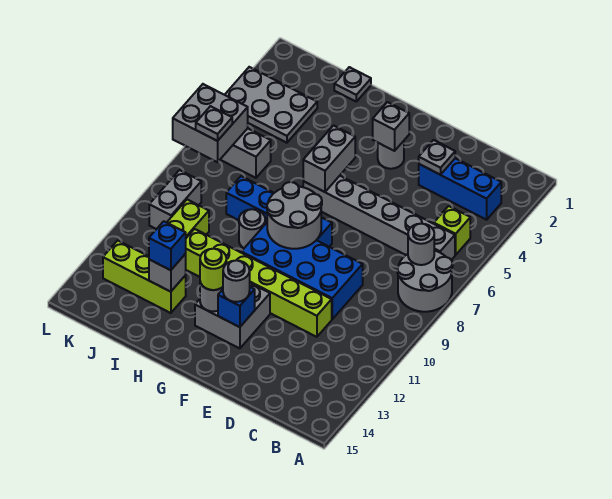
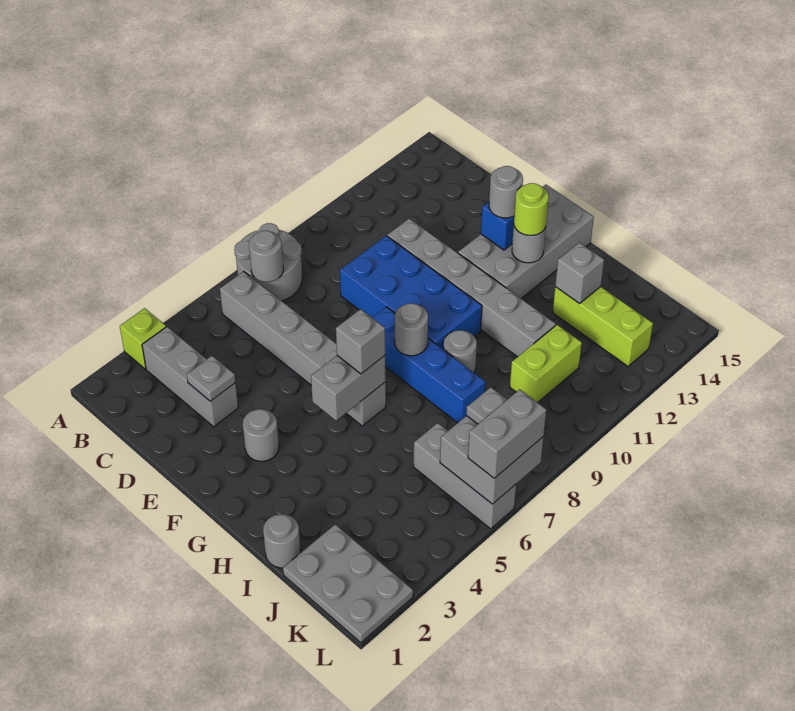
blue brick B3:D3 level 1 -> grey brick B3:D3 level 1
lime brick B5 level 1 -> lime brick A3 level 1
lime brick D11:I11 level 1 -> grey brick D11:I11 level 1
grey brick F3 level 2 -> grey brick G6 level 3
grey round brick F8:G9 level 2 -> grey round brick G8 level 2
grey brick F12:G13 level 1 -> grey brick F12:G15 level 1
grey plate I1 level 1 -> grey round brick I1 level 1
blue brick I13 level 3 -> none
grey plate J3:L4 level 1 -> grey plate J1:L2 level 1
grey brick K9:K10 level 1 -> grey brick L6:L7 level 3

